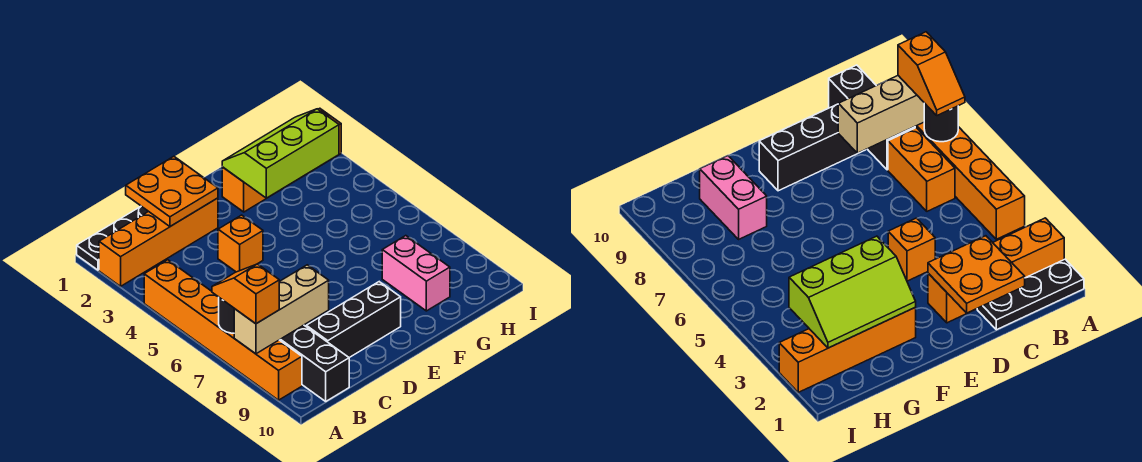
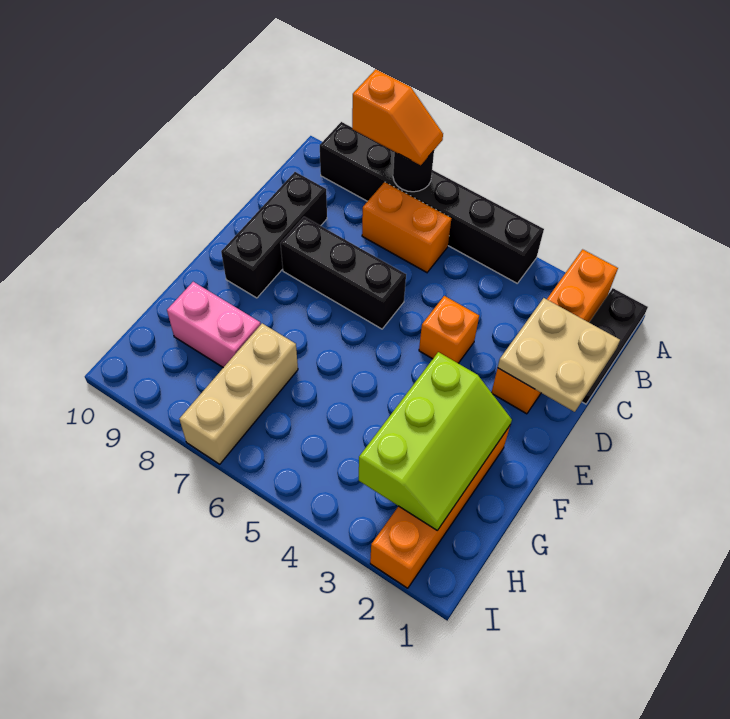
orange brick A4:A9 level 1 -> black brick A4:A9 level 1
tan brick A8:C8 level 2 -> tan brick G7:I7 level 1
black brick B8:B10 level 1 -> black brick D6:D8 level 1
orange plate C1:D2 level 2 -> tan plate C1:D2 level 2

